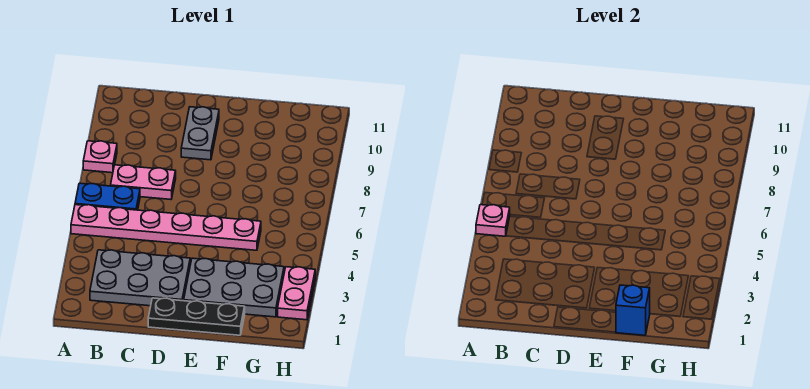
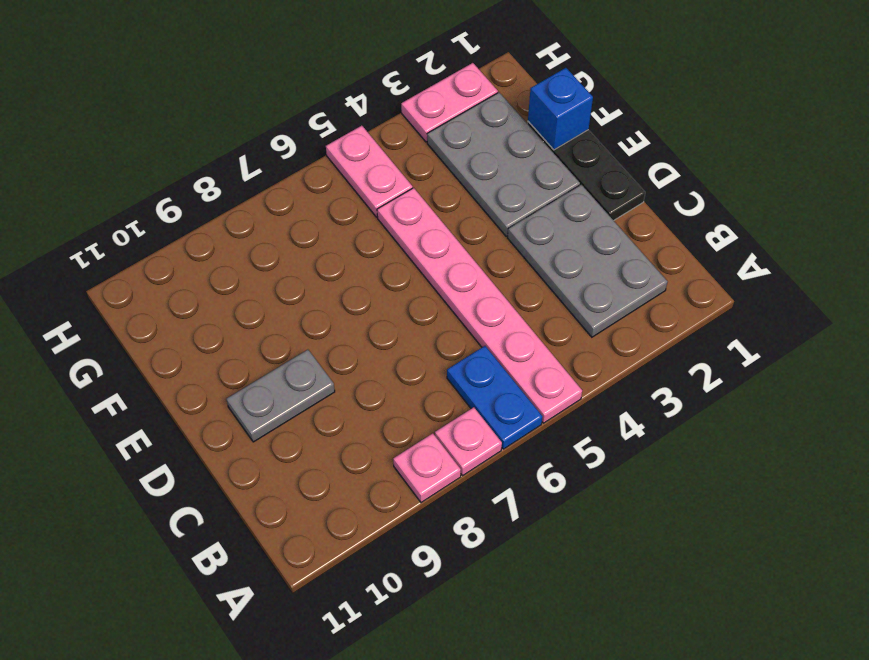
pink plate A5 level 2 -> pink plate A7 level 1
pink plate B7:C7 level 1 -> pink plate G5:H5 level 1

